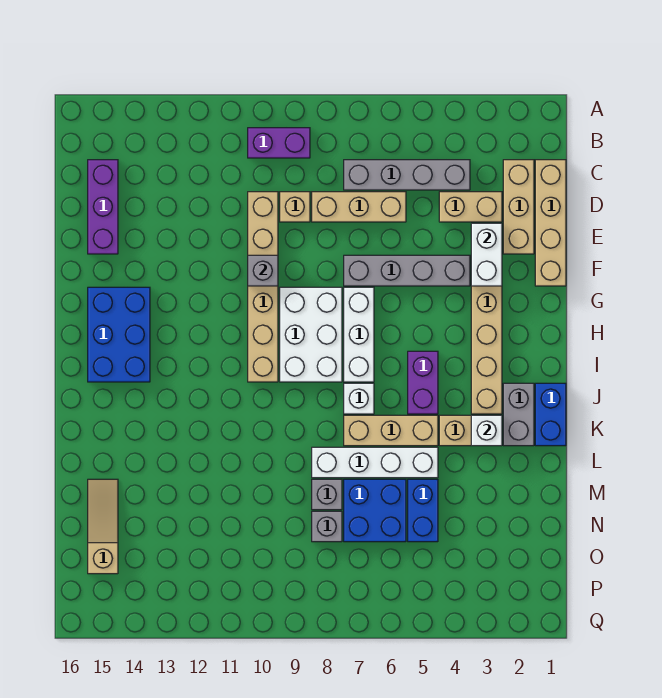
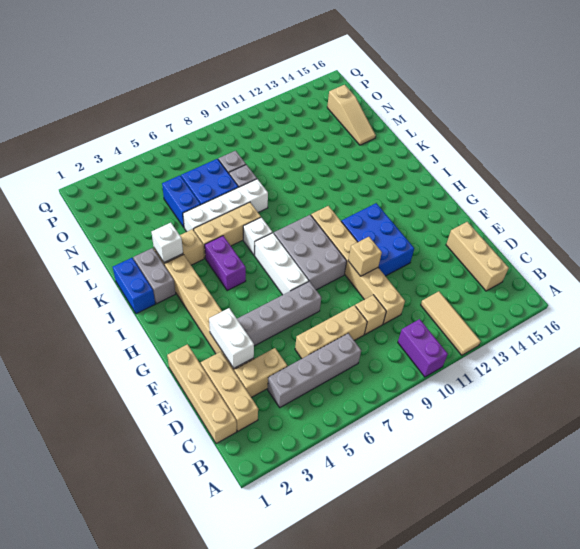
none -> tan tile A12:C12 level 1
purple brick B9:B10 level 1 -> purple brick A10:B10 level 1
purple brick C15:E15 level 1 -> tan brick C15:E15 level 1
grey brick F10 level 2 -> tan brick F10 level 2
white brick G8:I9 level 1 -> grey brick G8:I9 level 1
blue brick G14:I15 level 1 -> blue brick F11:H12 level 1

